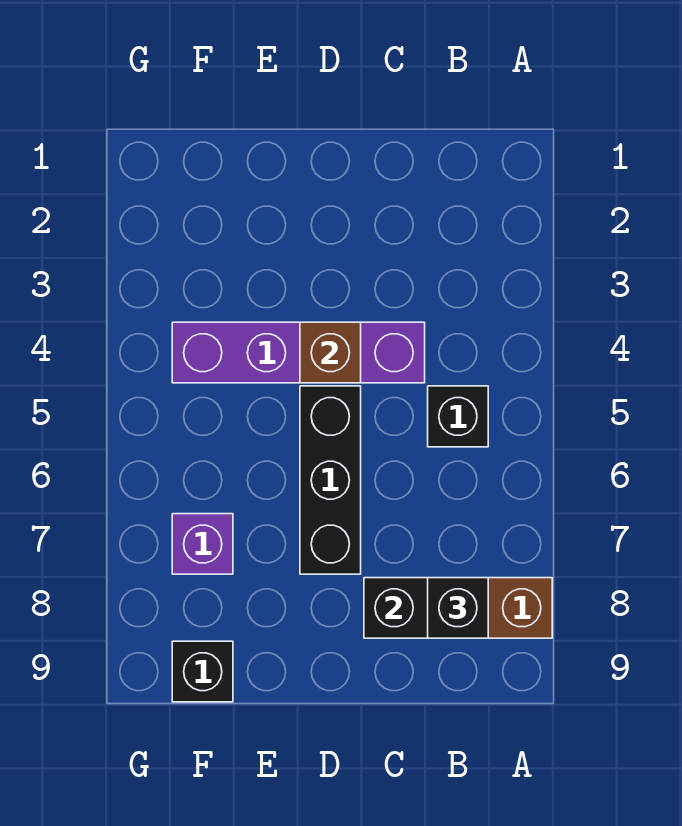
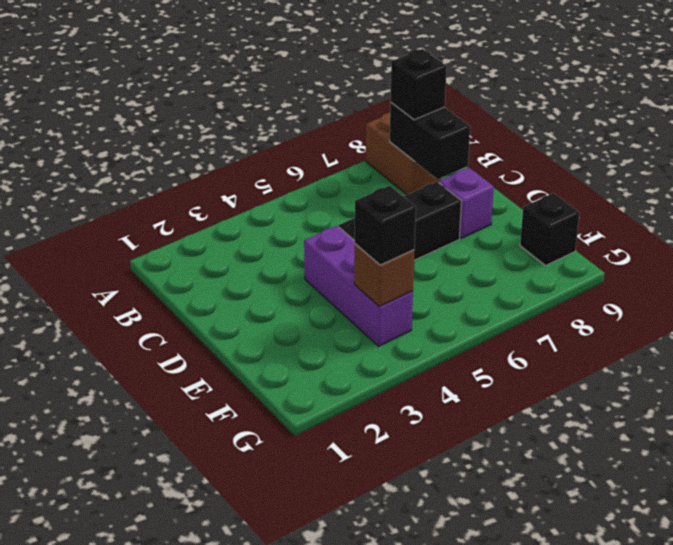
black brick B5 level 1 -> black brick F4 level 3
purple brick C4:F4 level 1 -> purple brick D4:F4 level 1
brown brick D4 level 2 -> brown brick F4 level 2
purple brick F7 level 1 -> purple brick D8 level 1

